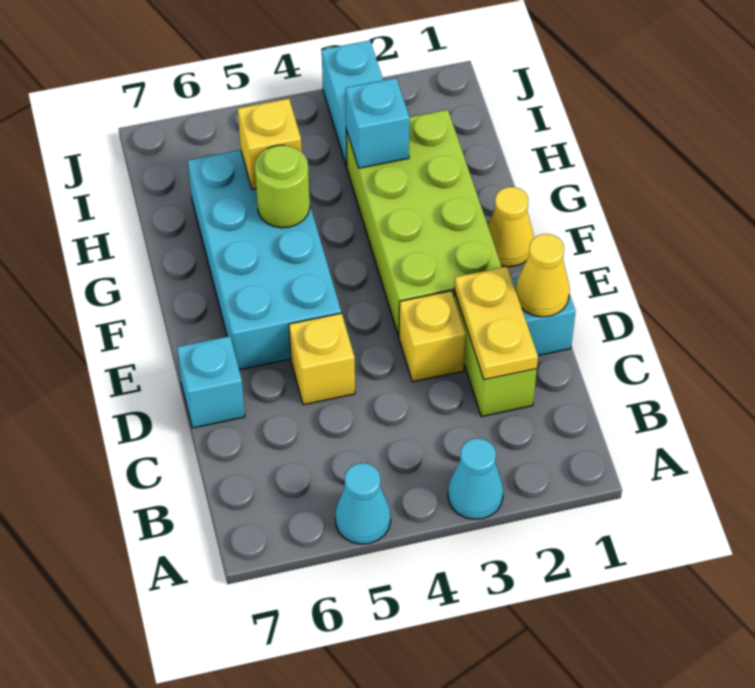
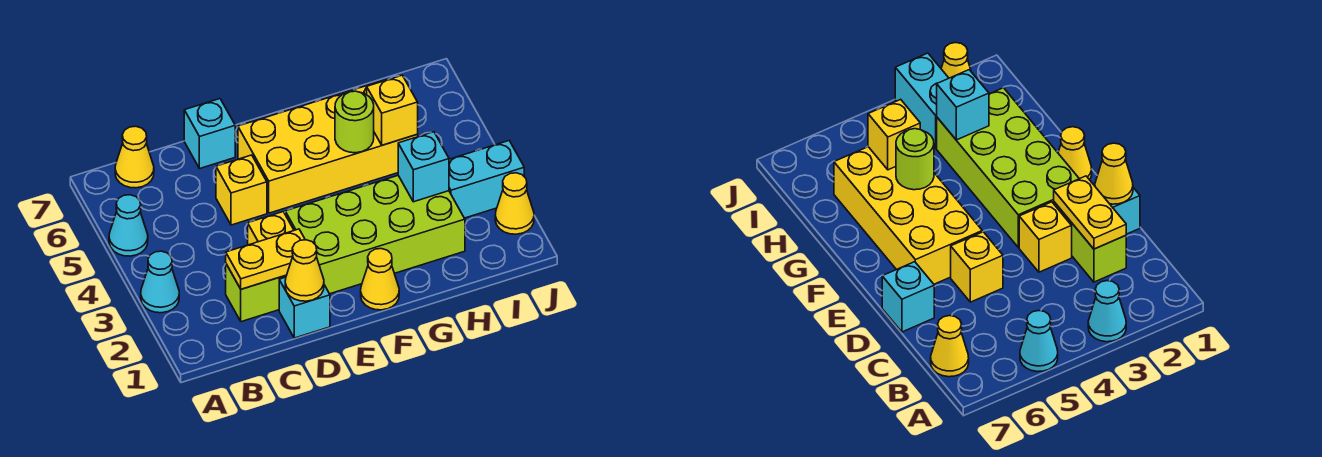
none -> yellow cone B7 level 1
cyan brick E5:H6 level 1 -> yellow brick E5:H6 level 1
none -> yellow cone J2 level 1

